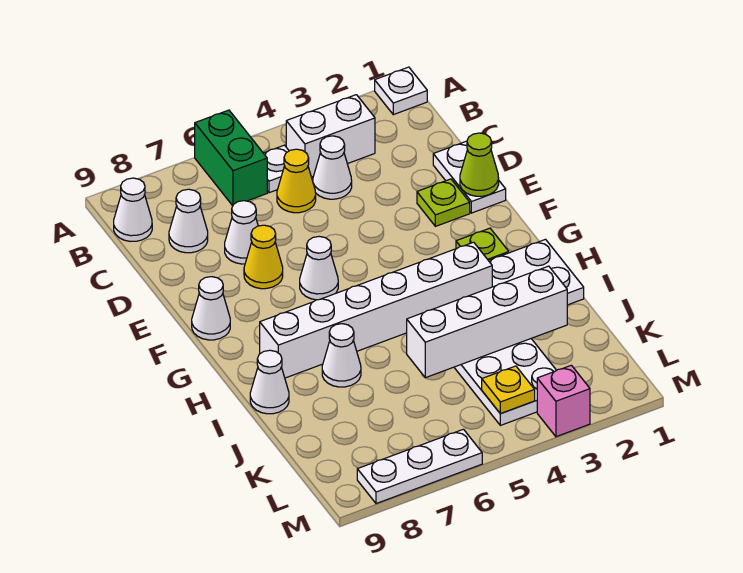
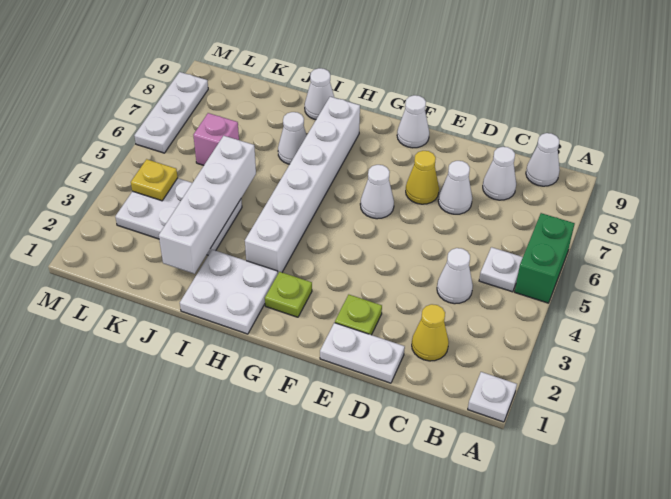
green brick A6:B6 level 1 -> green brick A5:A6 level 1
white brick B3:B4 level 1 -> none
yellow cone C5 level 1 -> yellow cone C2 level 1
lime cone E1 level 2 -> none
pink brick M3 level 1 -> pink brick K6 level 1

